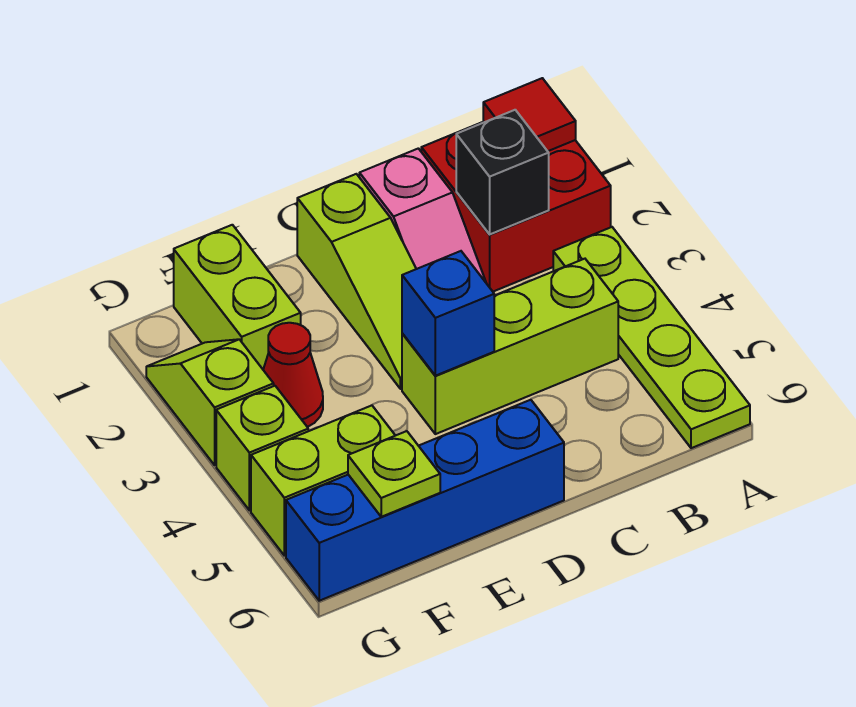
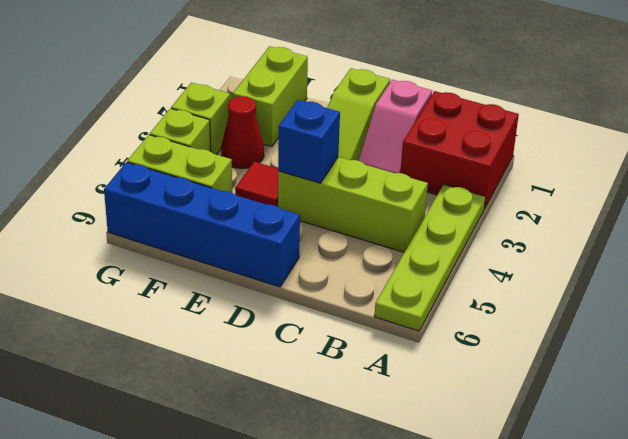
red tile A1 level 2 -> red tile E4 level 1
black brick B2 level 2 -> none
lime plate F6 level 2 -> none

